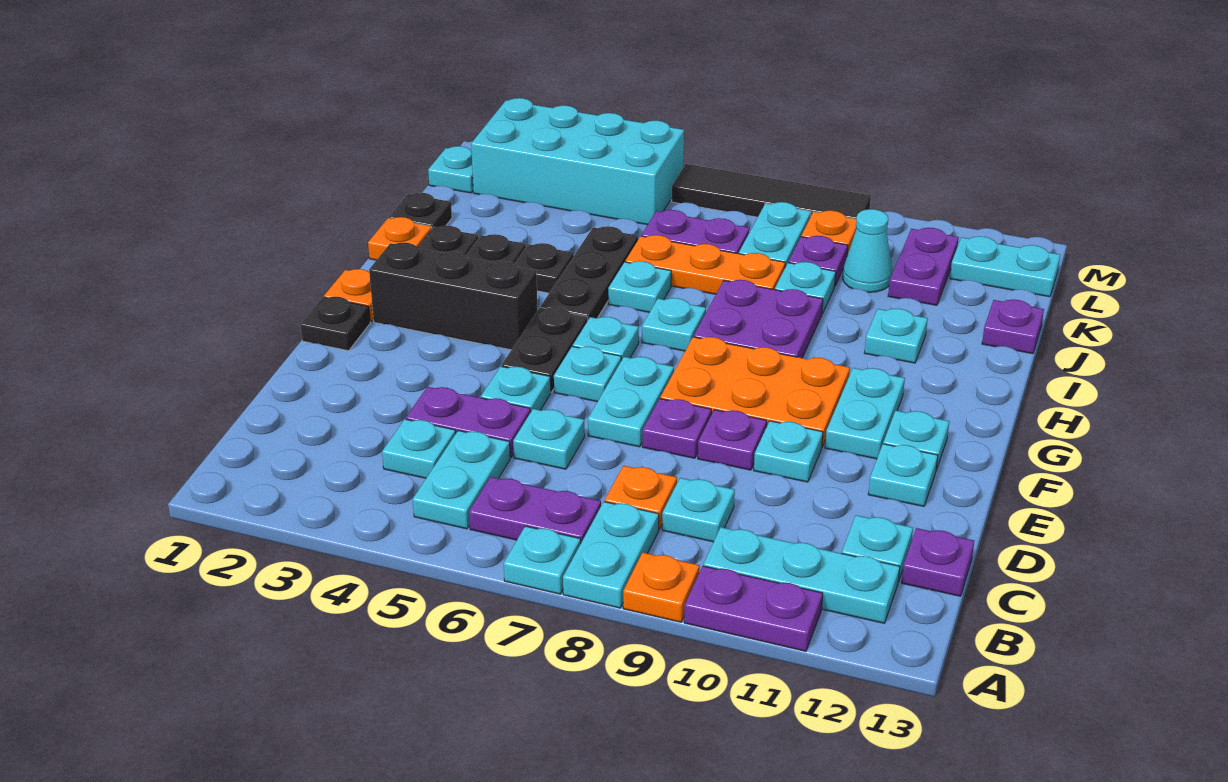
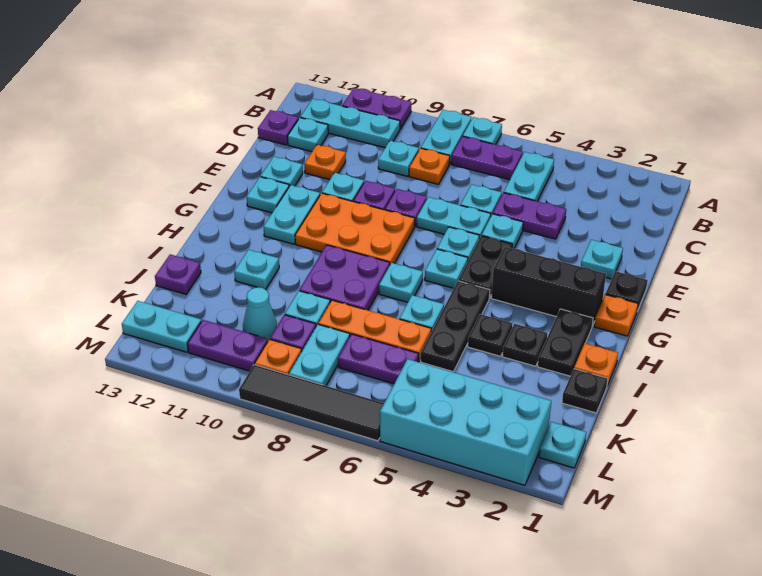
orange plate A9 level 1 -> orange plate D11 level 1
cyan plate C4 level 1 -> cyan plate E2 level 1
cyan plate E7:F7 level 1 -> cyan plate E6:E7 level 1
purple plate K11:L11 level 1 -> purple plate L10:L11 level 1

